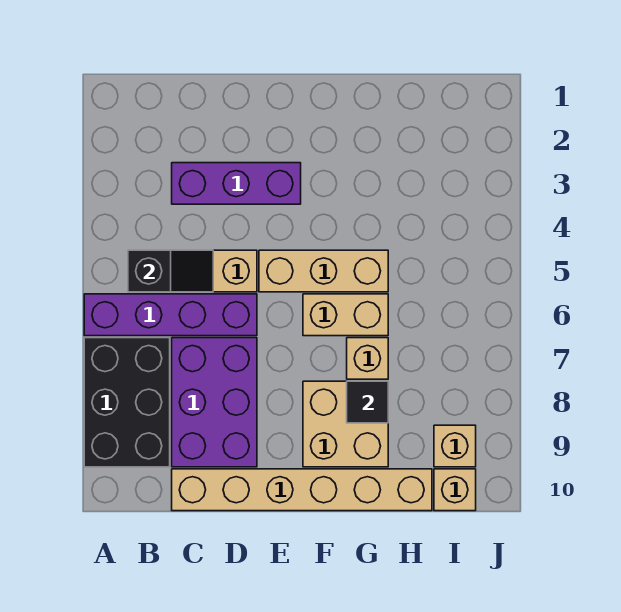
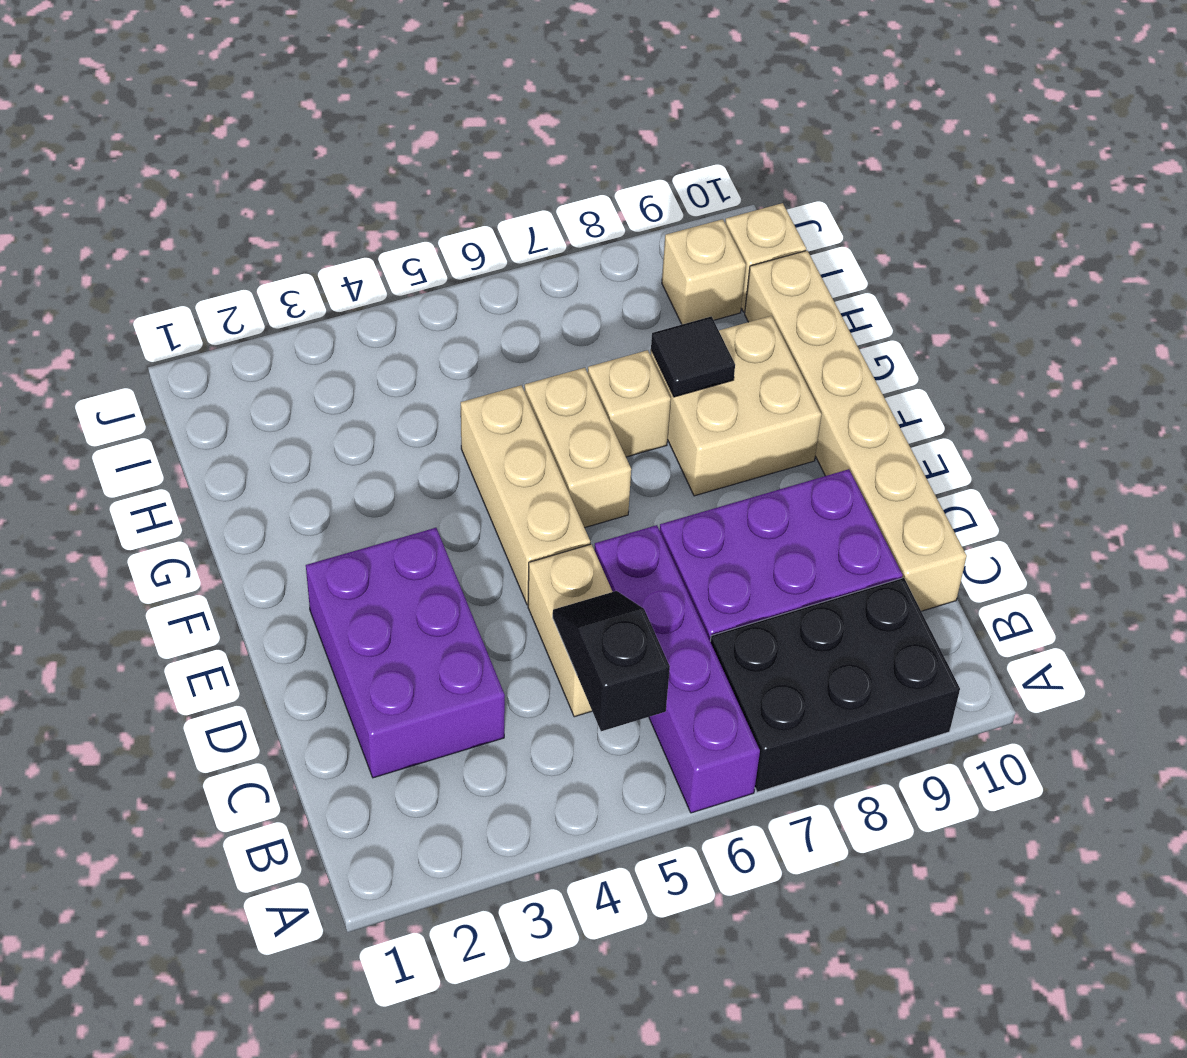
purple brick C3:E3 level 1 -> purple brick C2:E3 level 1

